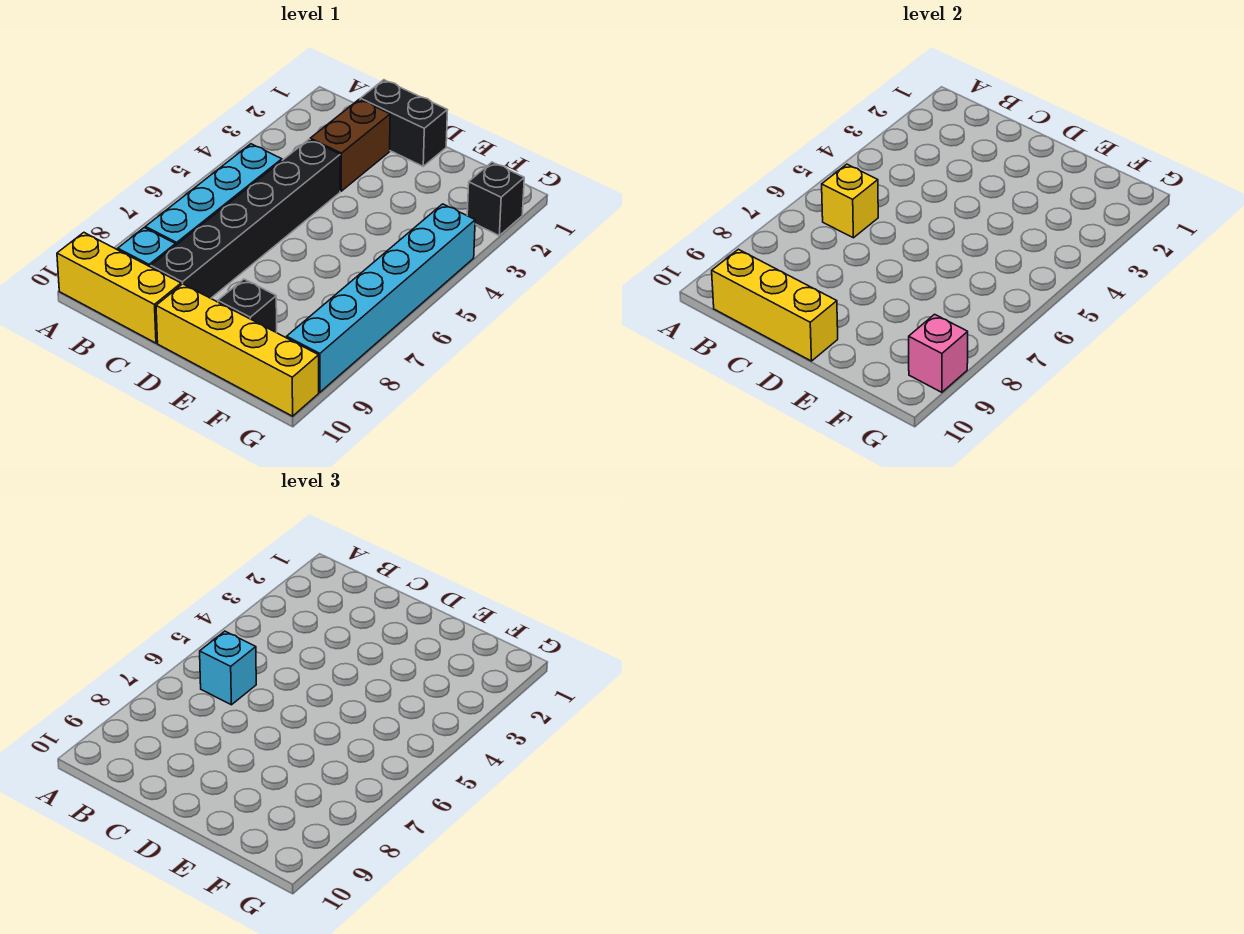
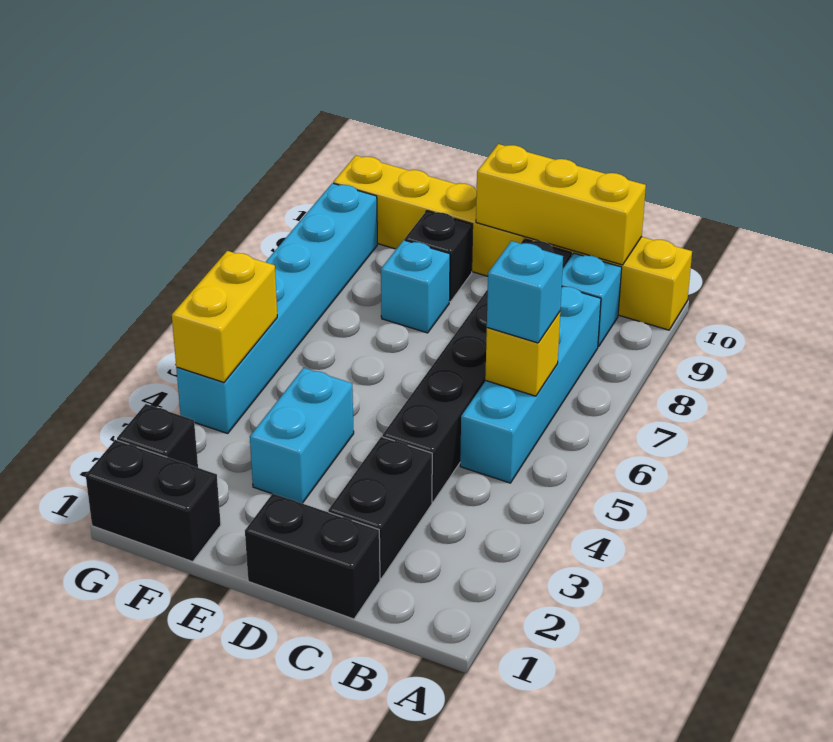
brown brick C2:C3 level 1 -> black brick C2:C3 level 1
none -> cyan brick E3:E4 level 1
none -> cyan brick E8 level 1
none -> black brick F1:G1 level 1
none -> yellow brick G4:G5 level 2
pink brick G9 level 2 -> none

